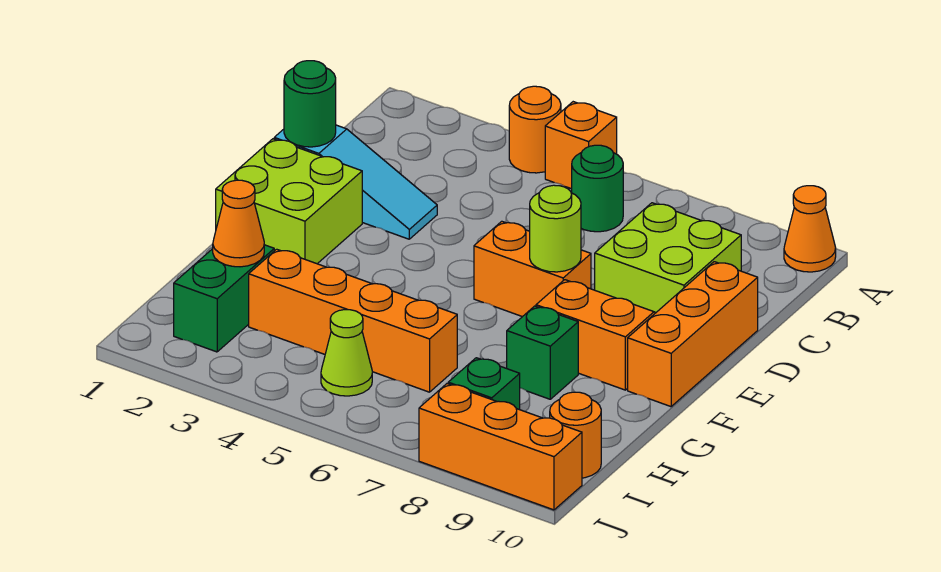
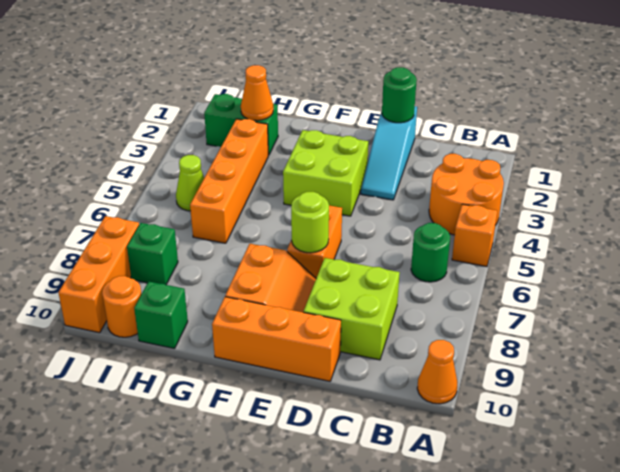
orange round brick A4 level 1 -> orange round brick A3:B4 level 1
lime brick E1:F2 level 1 -> lime brick E3:F4 level 1
green brick G8 level 1 -> green brick H10 level 1

